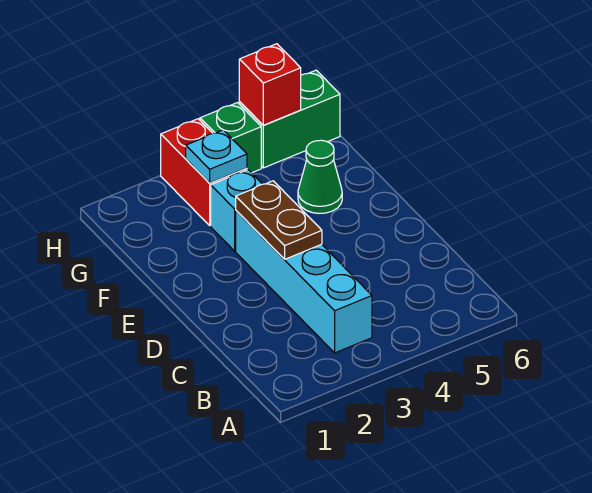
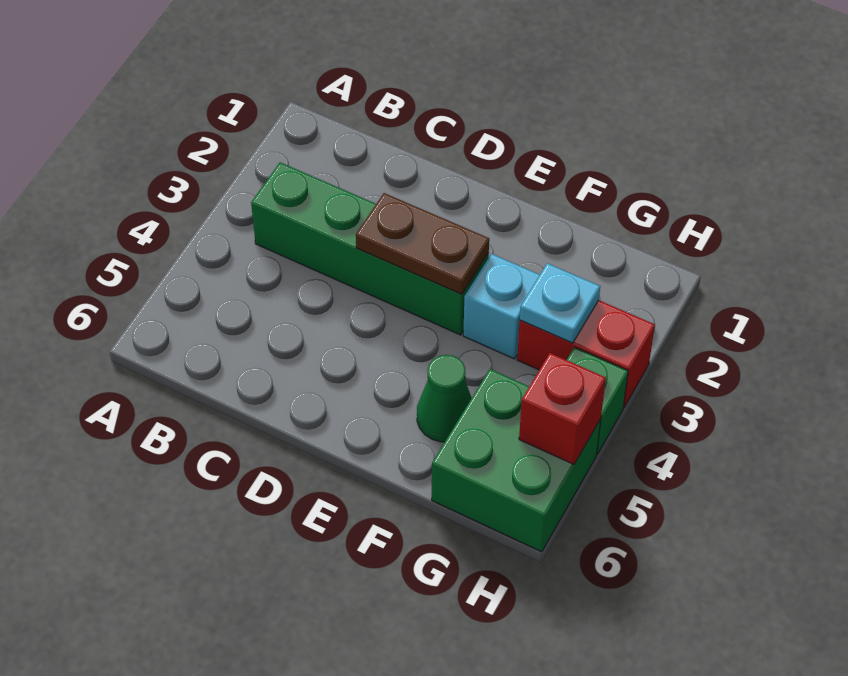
cyan brick B3:E3 level 1 -> green brick B3:E3 level 1
green brick H5:H6 level 1 -> green brick G5:H6 level 1

